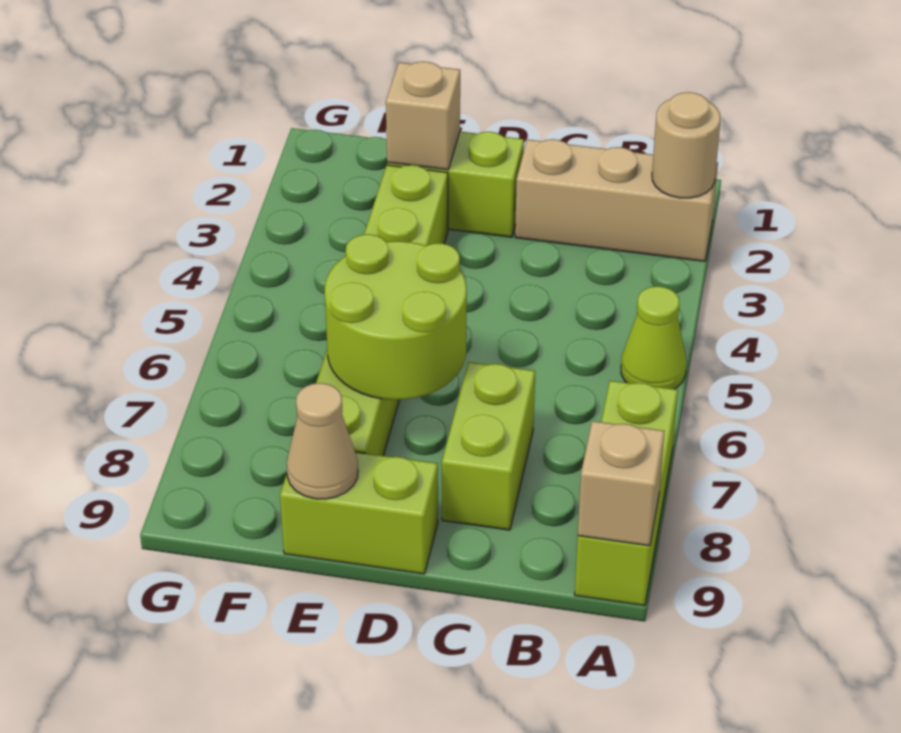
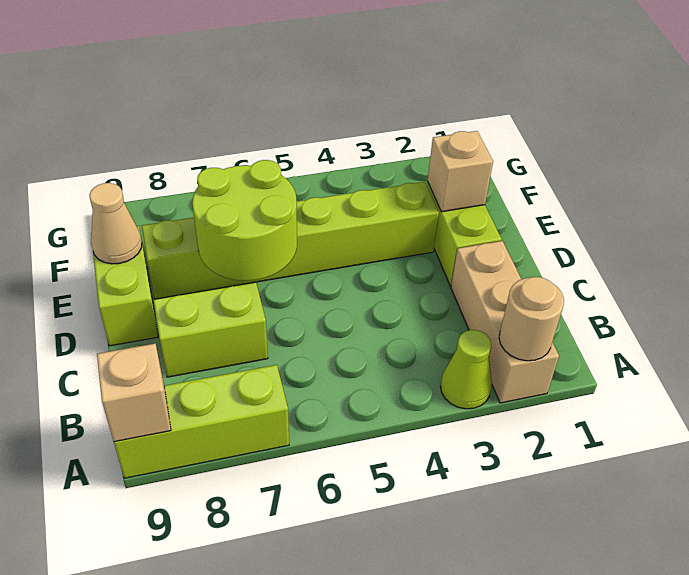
lime cone A5 level 1 -> lime cone A3 level 1

